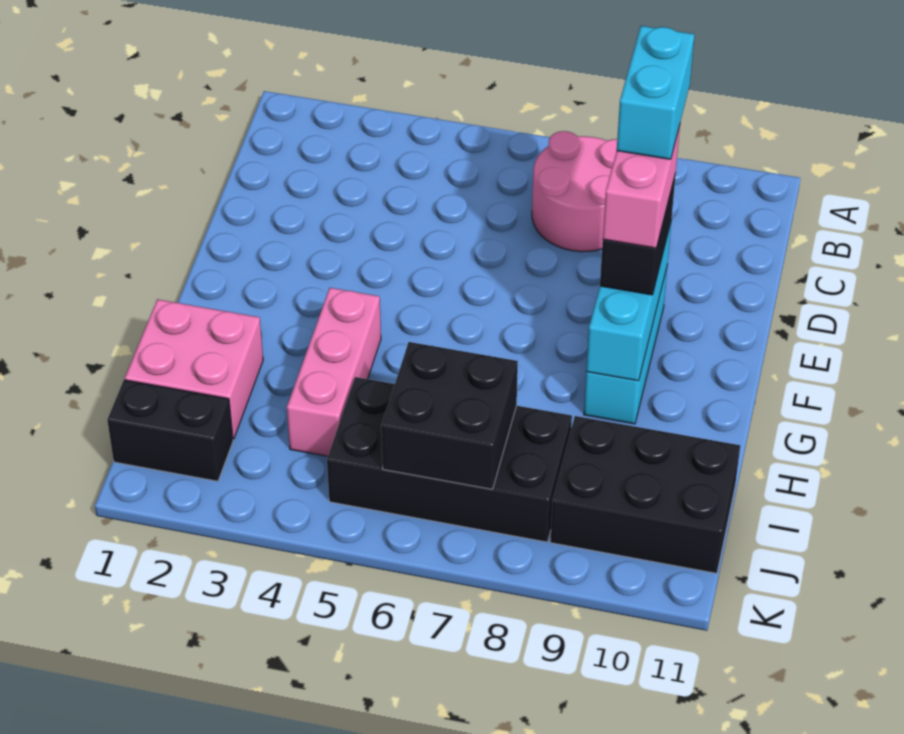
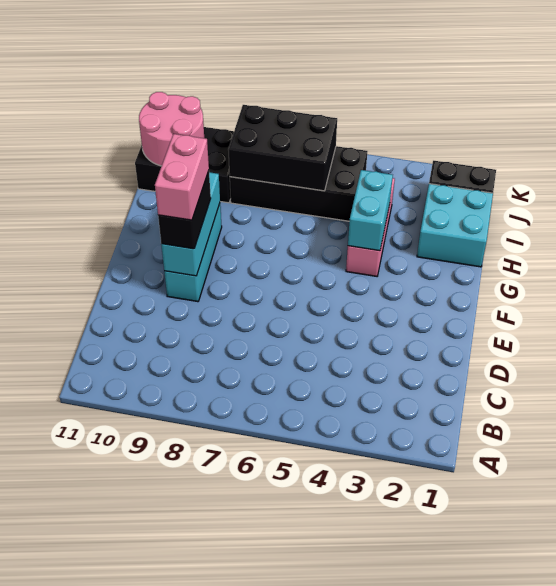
pink round brick B7:C8 level 1 -> pink round brick I10:J11 level 2
cyan brick D9:E9 level 5 -> cyan brick G4:H4 level 2
pink brick H1:I2 level 1 -> cyan brick H1:I2 level 1
black brick I6:J7 level 2 -> black brick I6:J8 level 2

